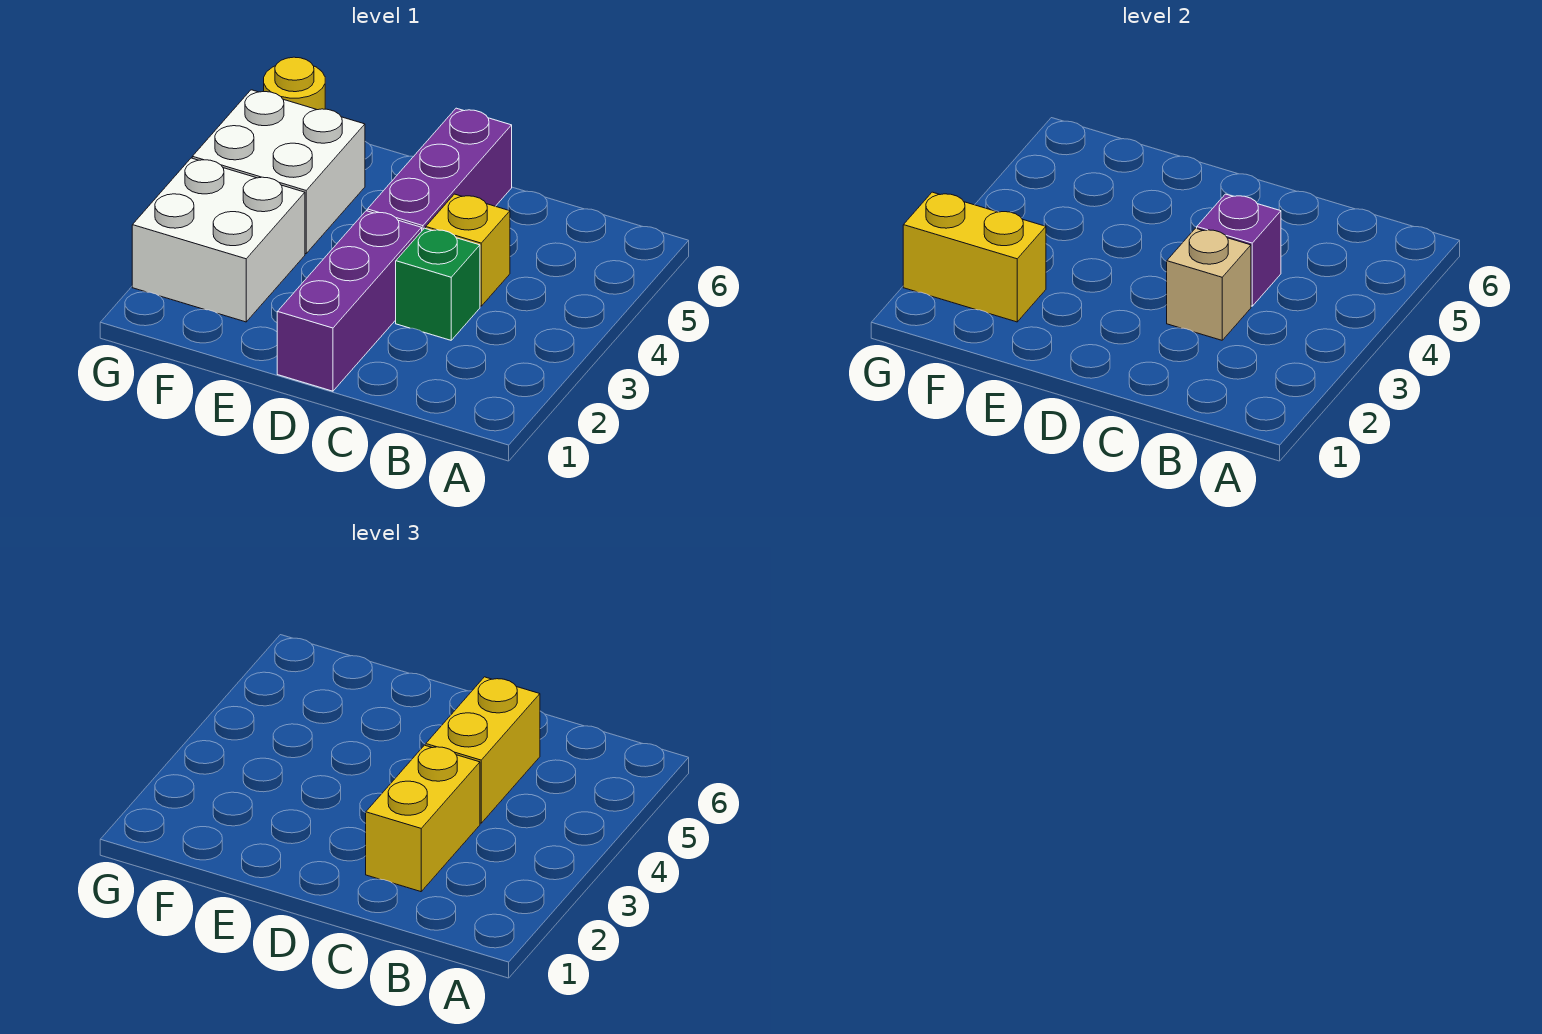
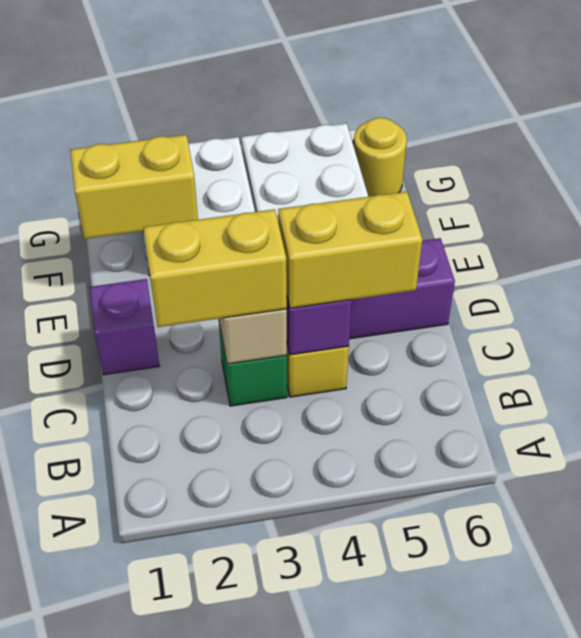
purple brick D1:D3 level 1 -> purple brick D1 level 1
yellow brick F2:G2 level 2 -> yellow brick F1:F2 level 2

